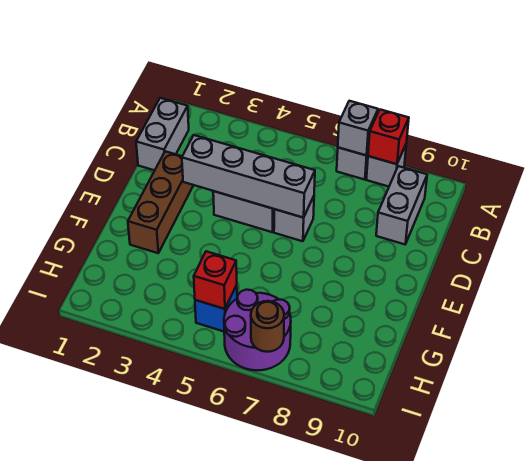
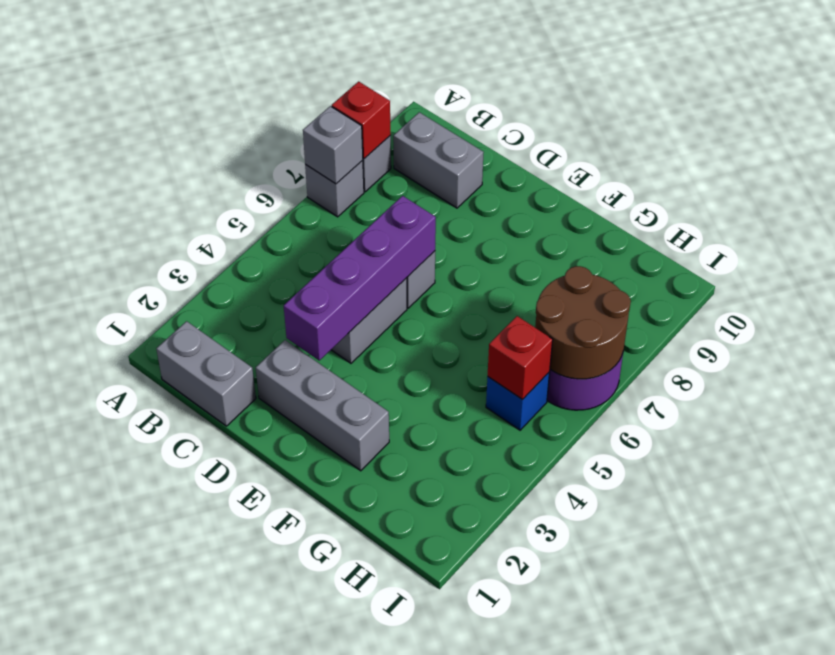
brown brick D2:F2 level 1 -> grey brick D2:F2 level 1
grey brick D3:D6 level 2 -> purple brick D3:D6 level 2
brown round brick I7 level 2 -> brown round brick H6:I7 level 2

